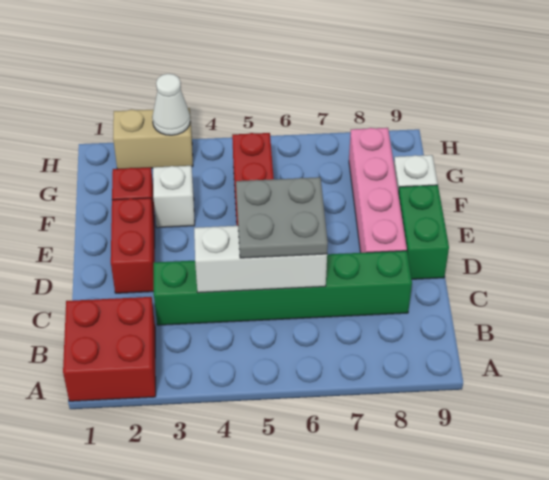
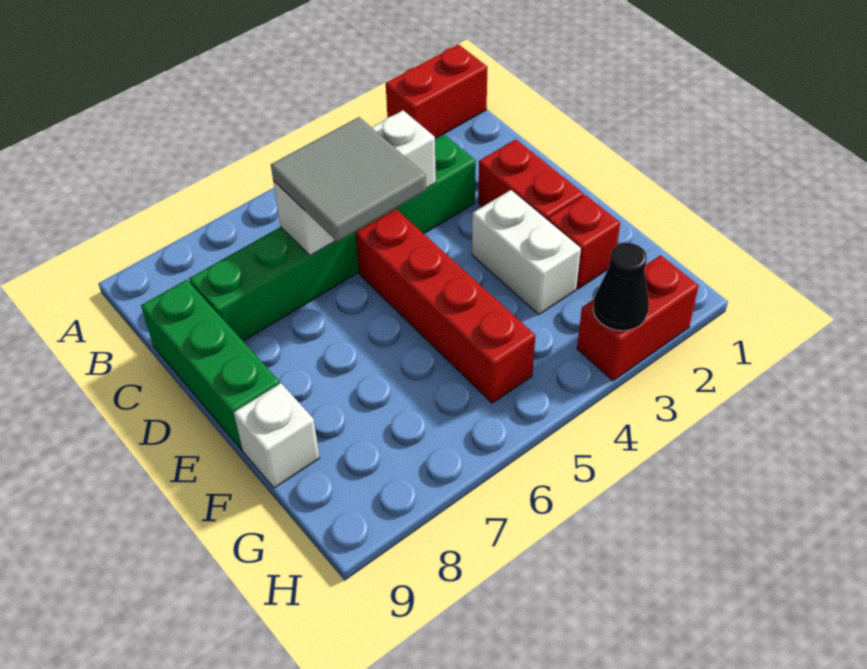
red brick A1:B2 level 1 -> red brick A1:A2 level 1
grey plate C5:D6 level 3 -> grey tile C5:D6 level 3
pink brick D8:G8 level 1 -> none
green brick D9:E9 level 1 -> green brick C9:E9 level 1
white brick F3 level 1 -> white brick E3:F3 level 1
tan brick H2:H3 level 1 -> red brick H2:H3 level 1
white cone H3 level 2 -> black cone H3 level 2

